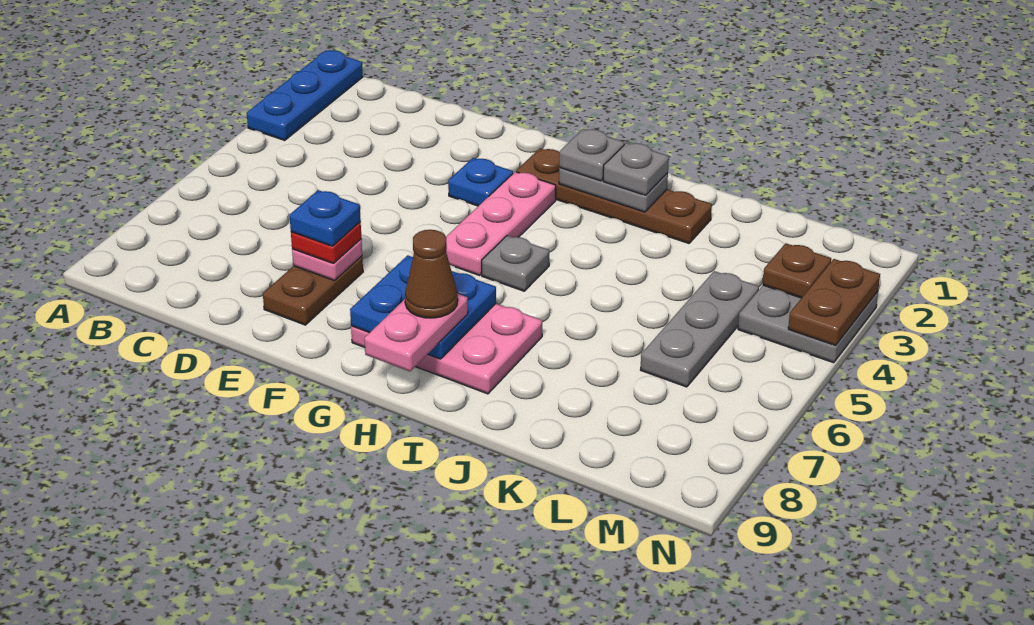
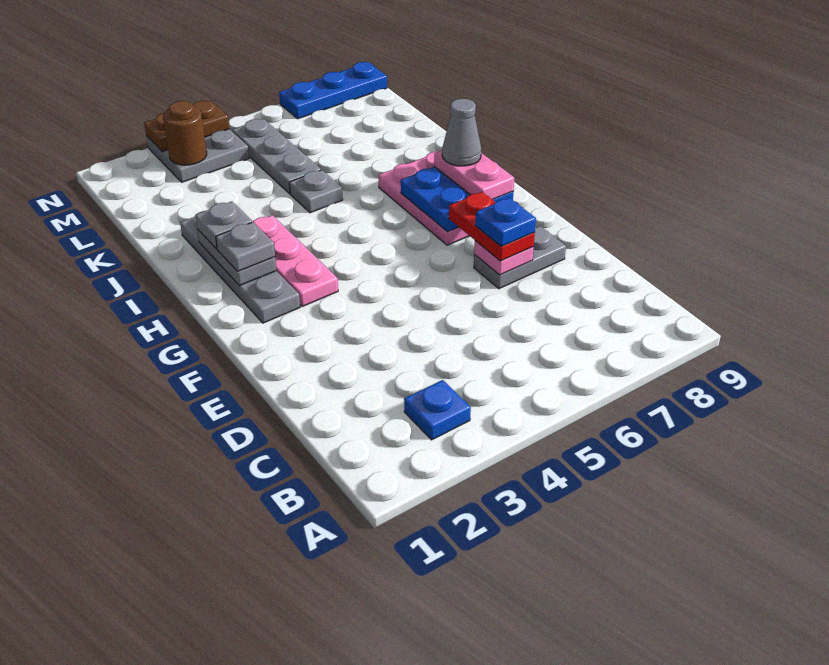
blue plate A1:A3 level 1 -> blue plate N7:N9 level 1
brown plate E7:E8 level 1 -> grey plate E7:E8 level 1
red plate E7 level 3 -> red plate E7:F7 level 3
blue plate F3 level 1 -> blue plate B3 level 1
brown plate G2:J2 level 1 -> grey plate G2:J2 level 1
pink plate G3:G5 level 1 -> pink plate G3:I3 level 1
grey plate H5 level 1 -> grey plate J5 level 1
pink plate H8:H9 level 3 -> pink plate G8:H8 level 3
brown cone H8 level 4 -> grey cone H8 level 4
grey plate L4:L6 level 1 -> grey plate K5:M5 level 1
brown plate M3 level 2 -> brown round brick M3 level 2

